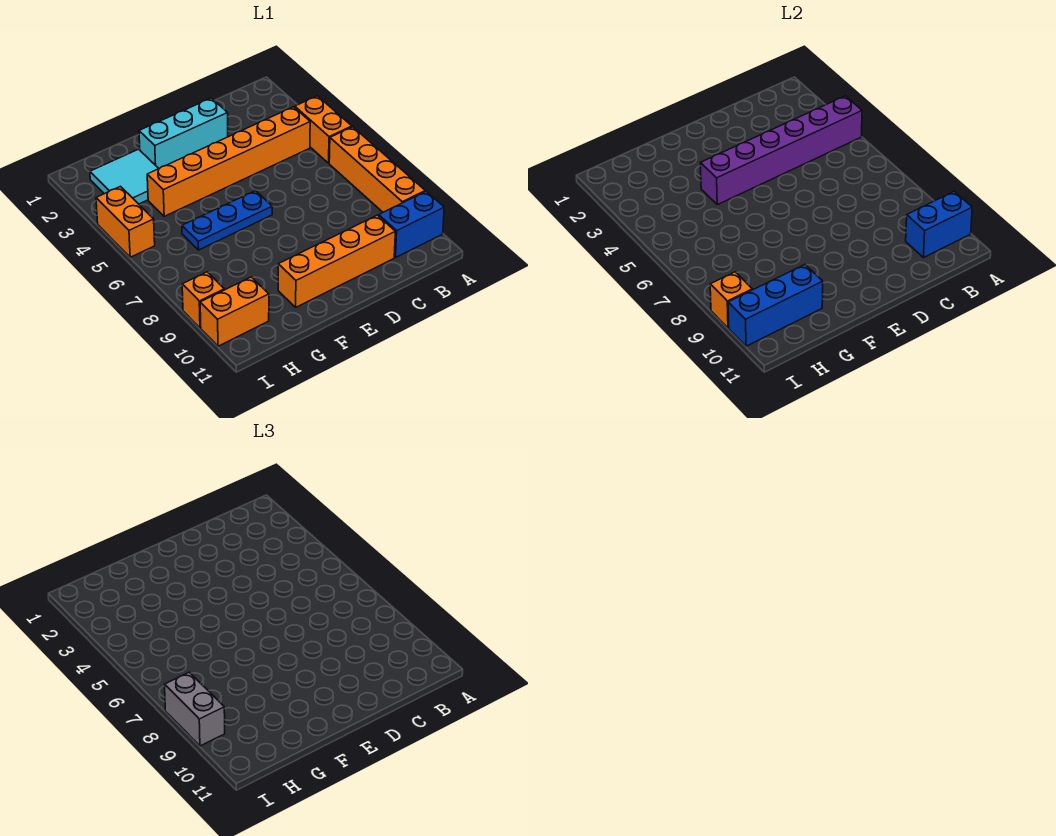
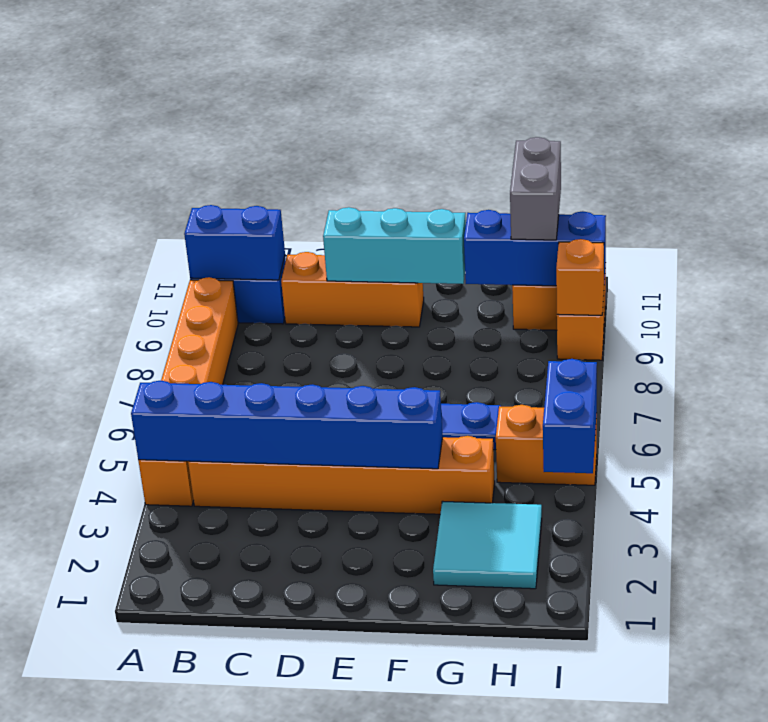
purple brick A4:F4 level 2 -> blue brick A4:F4 level 2
orange brick C10:F10 level 1 -> orange brick C10:E10 level 1
cyan brick D2:F2 level 1 -> cyan brick D10:F10 level 2
orange brick I4:I5 level 1 -> orange brick H5:I5 level 1
none -> blue brick I4:I5 level 2
grey brick I8:I9 level 3 -> grey brick H10:H11 level 3

